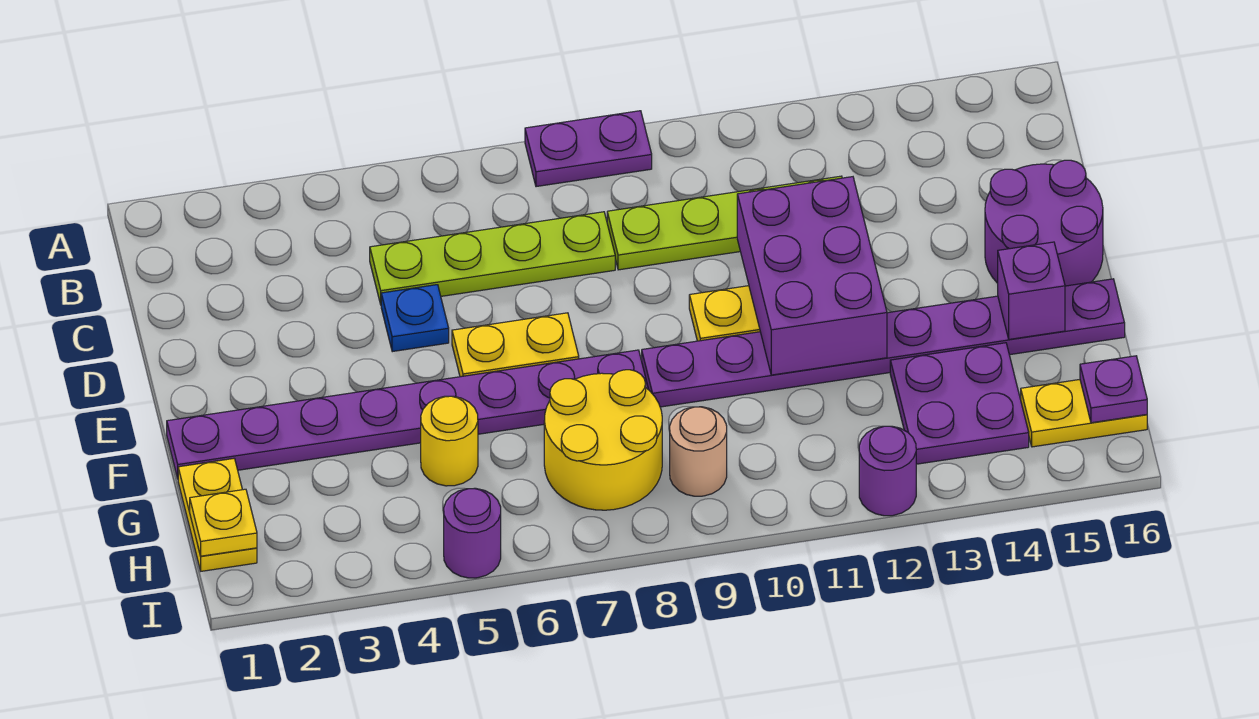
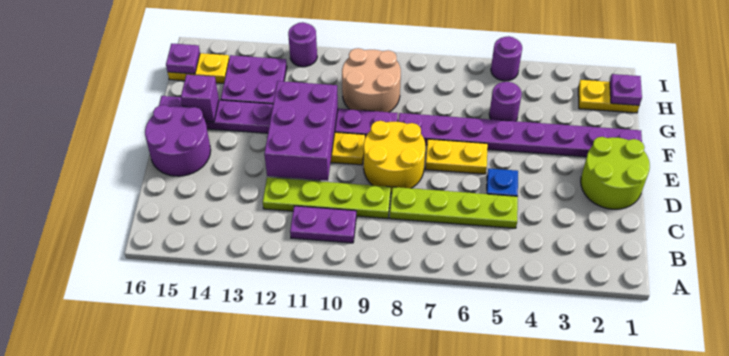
purple plate A8:A9 level 1 -> purple plate B10:B11 level 1
none -> lime round brick D1:E2 level 1
yellow plate G1:H1 level 1 -> yellow plate H1:H2 level 1
yellow round brick G5 level 1 -> purple round brick G5 level 1
yellow round brick G7:H8 level 1 -> yellow round brick D8:E9 level 1
yellow plate H1 level 2 -> purple plate H1 level 2
tan round brick H9 level 1 -> tan round brick G9:H10 level 1

